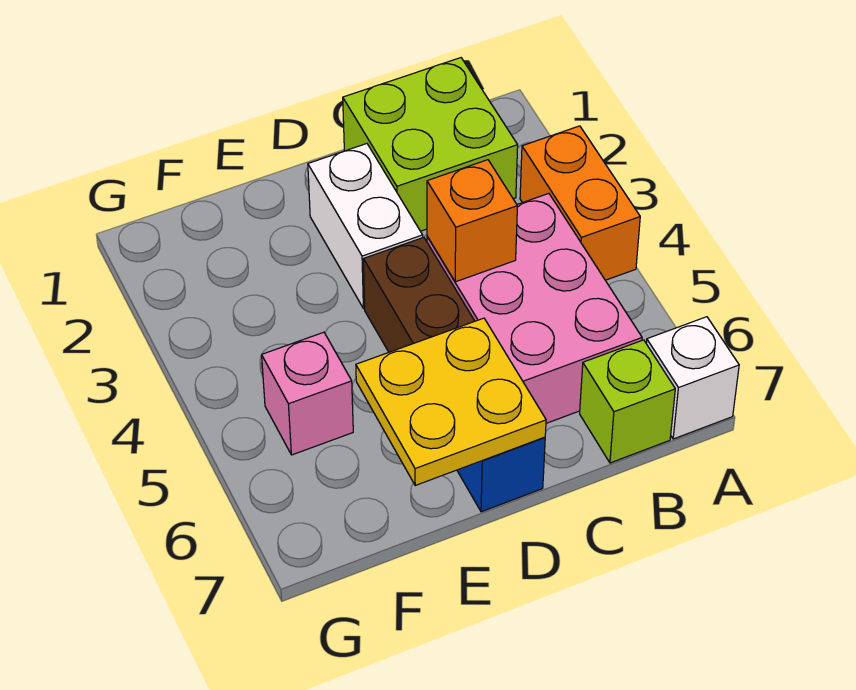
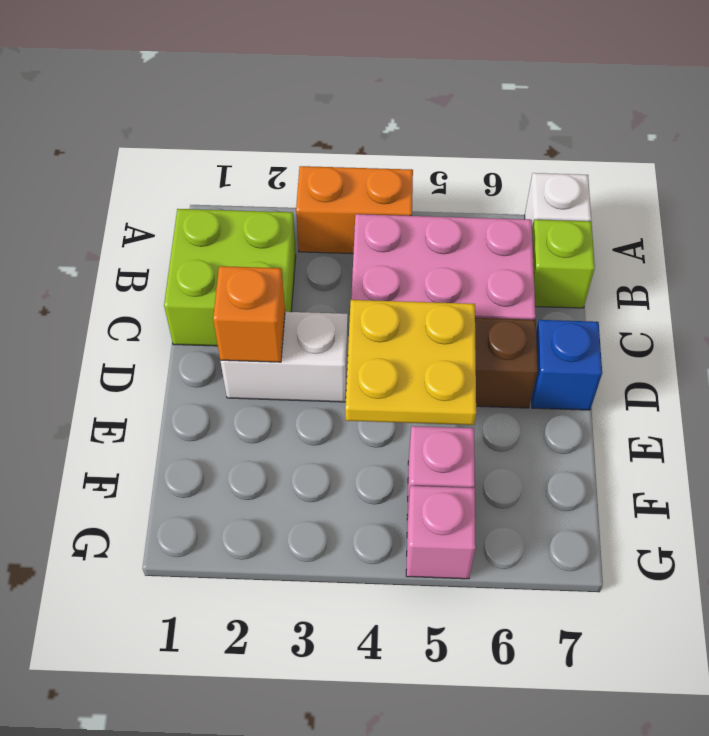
orange brick C4 level 2 -> orange brick D2 level 2
yellow plate D6:E7 level 2 -> yellow plate D4:E5 level 2
none -> pink brick G5 level 1

